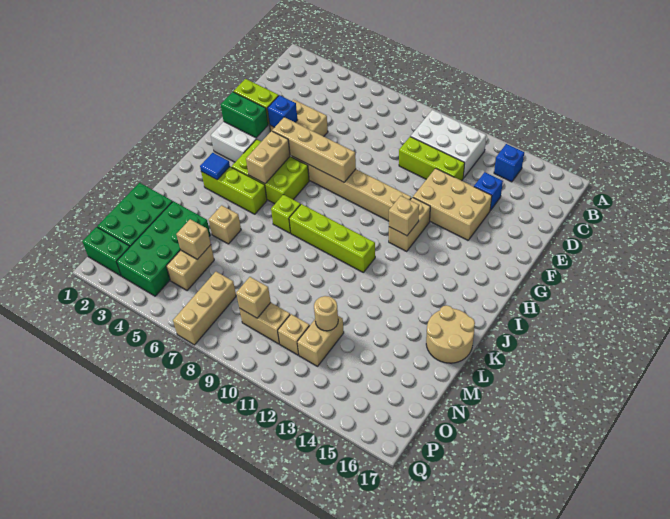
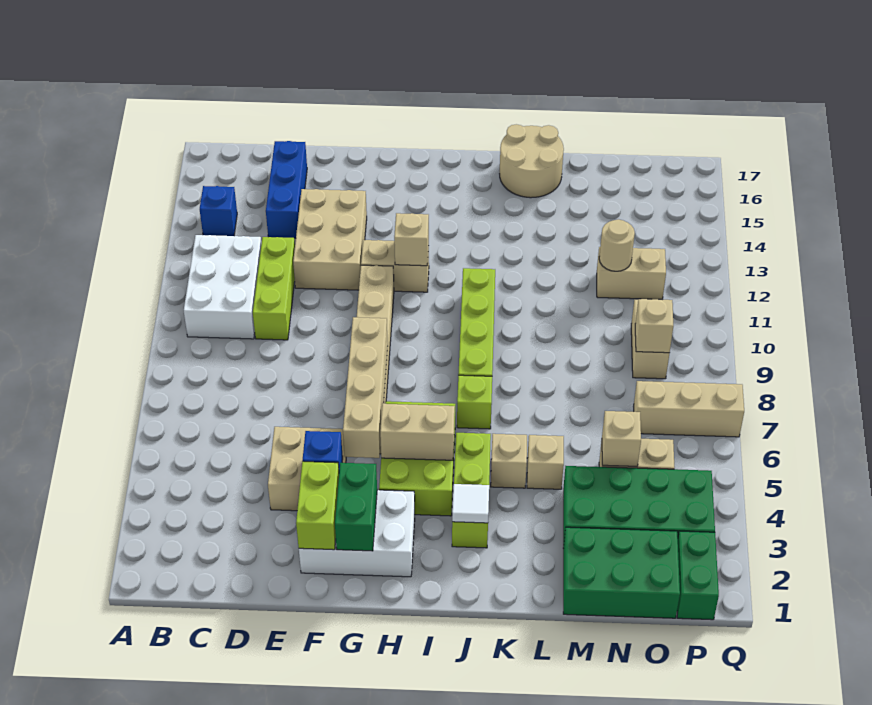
blue brick D14 level 1 -> blue brick D14:D16 level 1
blue tile J3 level 2 -> white tile J3 level 2
tan brick O11 level 1 -> tan brick K5 level 1

